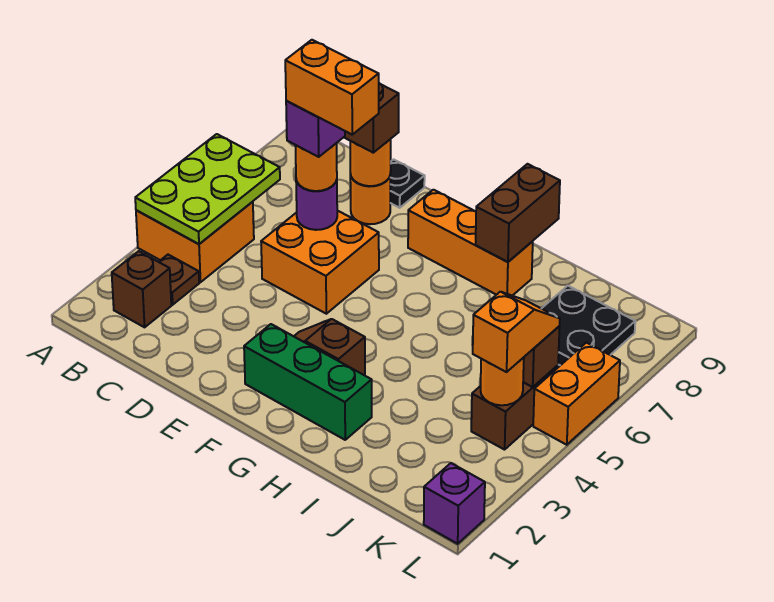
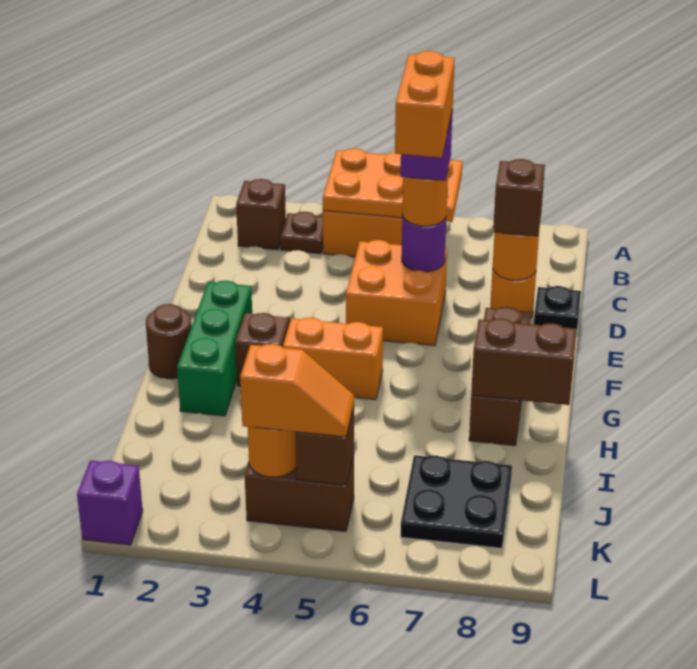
lime plate A4:B6 level 2 -> orange plate A4:B6 level 2
orange brick F8:H8 level 1 -> brown brick F8:H8 level 1
none -> brown round brick G1 level 1
orange brick L5:L6 level 1 -> orange brick G4:G5 level 1

